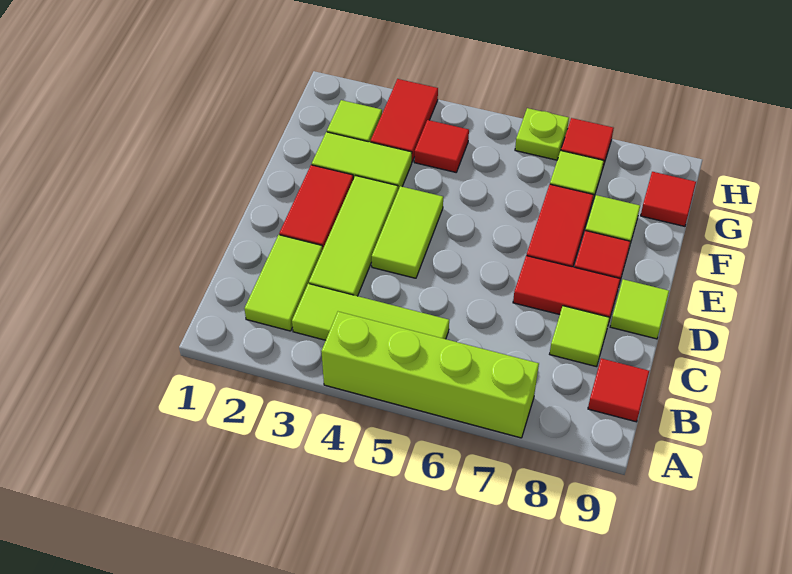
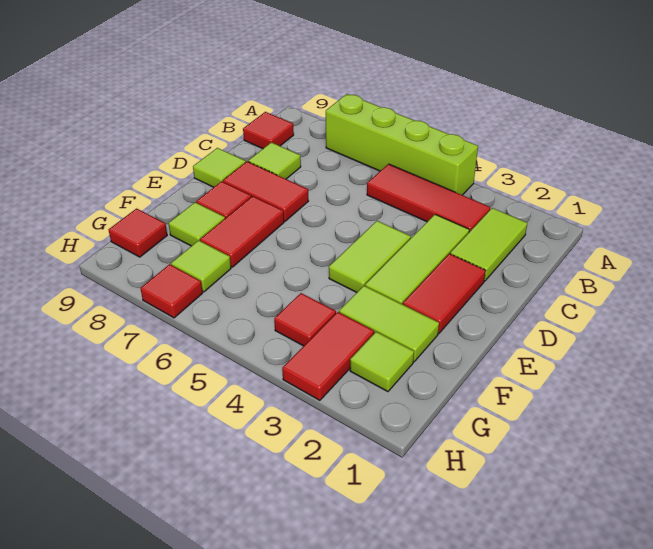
lime tile B3:B5 level 1 -> red tile B3:B5 level 1
lime plate H6 level 1 -> none

